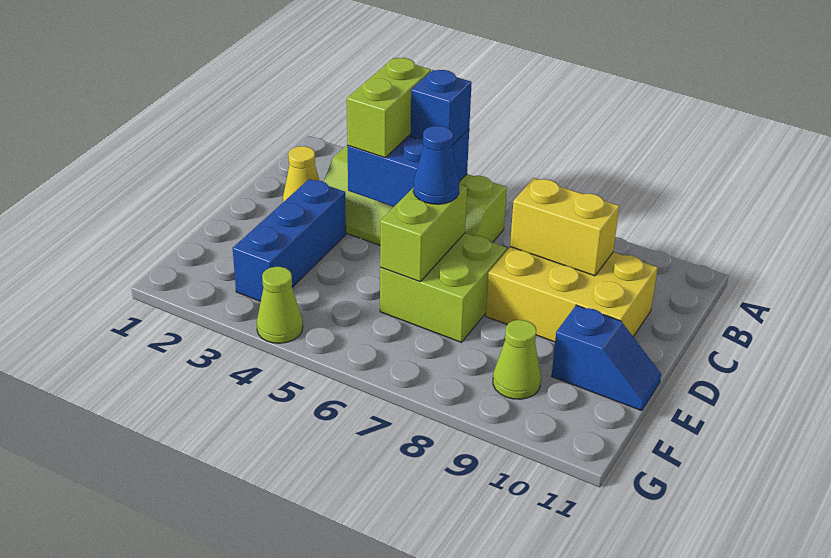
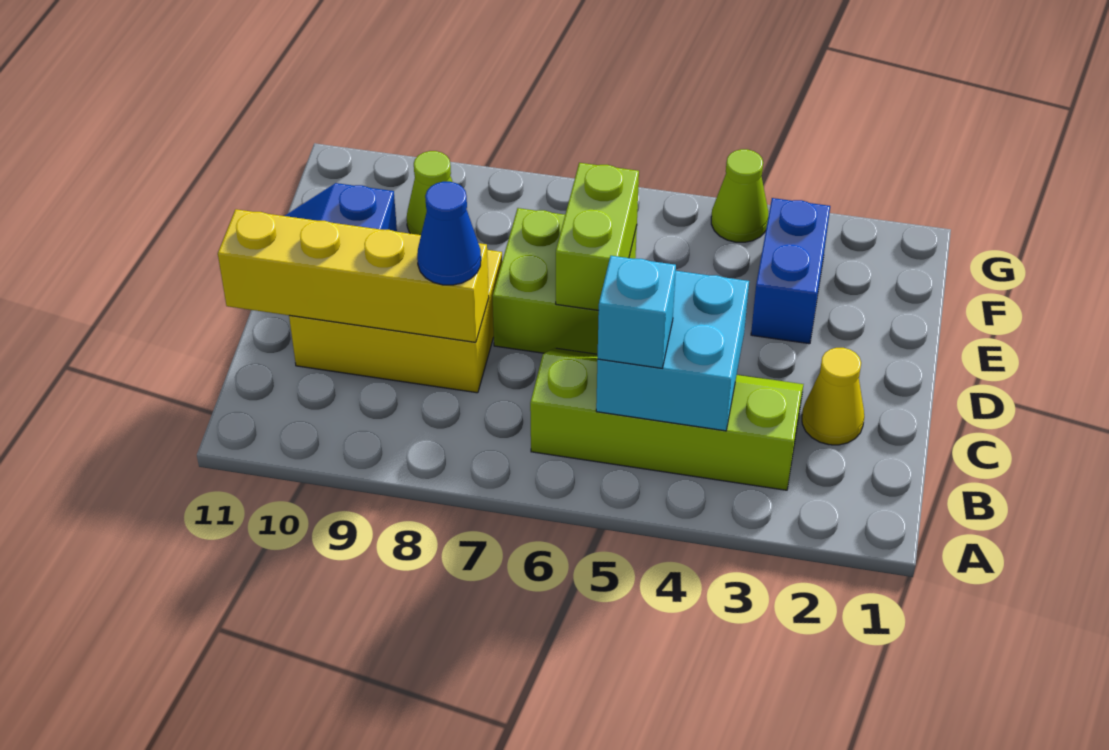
blue brick B4:C5 level 2 -> cyan brick B4:C5 level 2
lime brick B4:C4 level 3 -> none
blue brick B5 level 3 -> cyan brick B5 level 3
yellow brick C8:C9 level 2 -> yellow brick C8:C11 level 2
blue brick D3:F3 level 1 -> blue brick E3:F3 level 1
blue cone D6 level 3 -> blue cone C8 level 3

